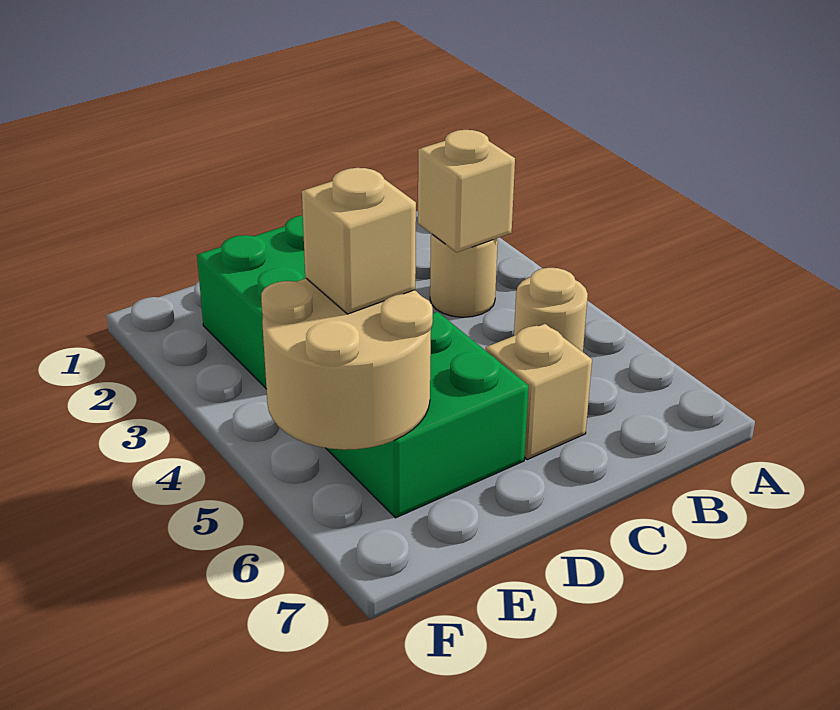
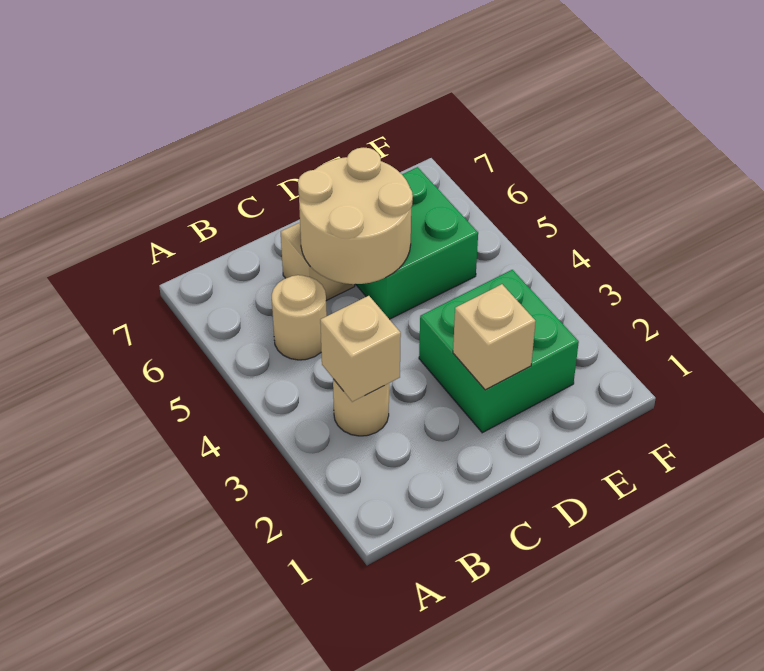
tan round brick E5:F6 level 2 -> tan round brick C5:D6 level 2
tan brick E5 level 3 -> tan brick D2 level 2

